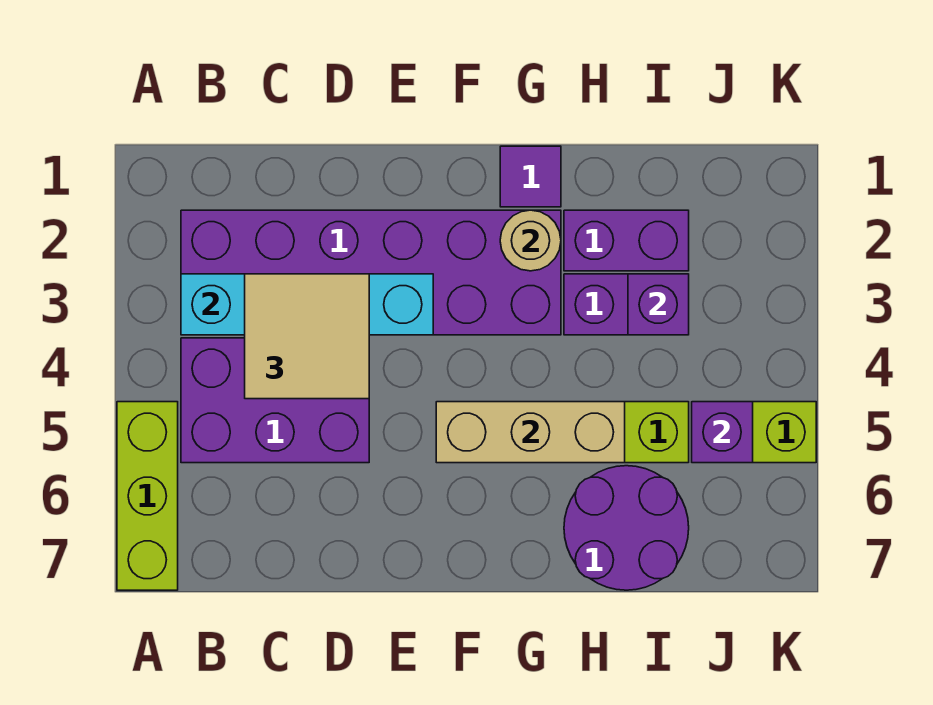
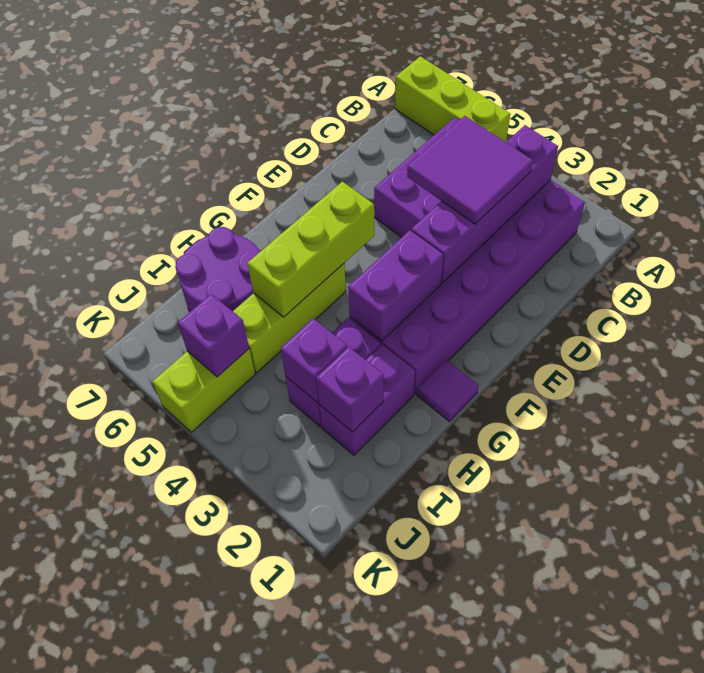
cyan brick B3:E3 level 2 -> purple brick B3:E3 level 2
tan tile C3:D4 level 3 -> purple tile C3:D4 level 3
none -> purple brick F3:G3 level 2
tan brick F5:H5 level 2 -> lime brick F5:H5 level 2
tan round brick G2 level 2 -> none
none -> purple brick I2 level 2

